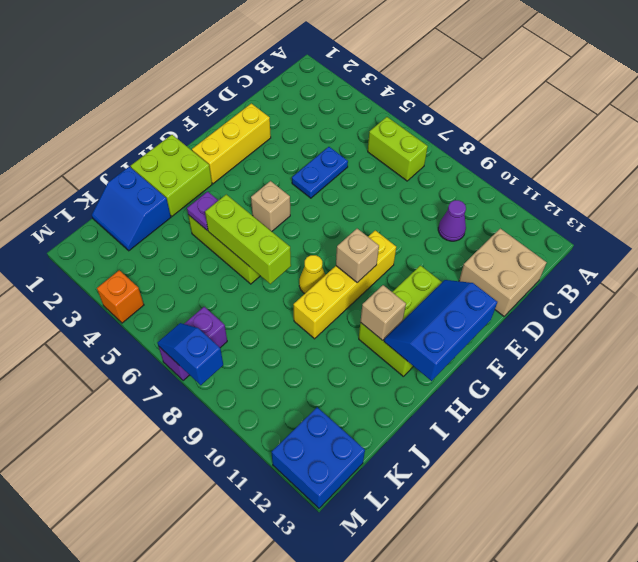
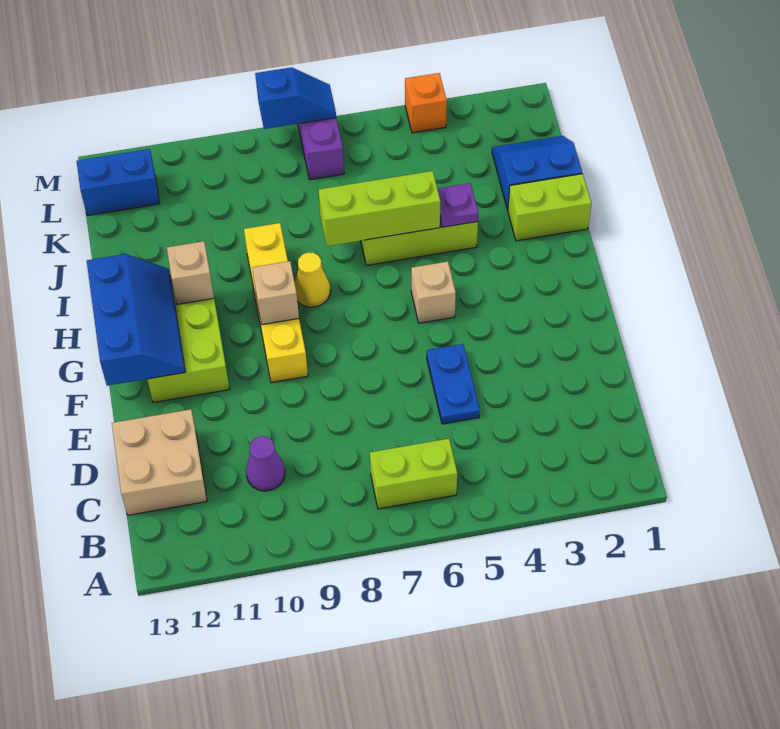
yellow brick E2:G2 level 1 -> none
lime brick H1:I2 level 1 -> lime brick I1:I2 level 1
blue brick L12:M13 level 1 -> blue brick L12:L13 level 1

